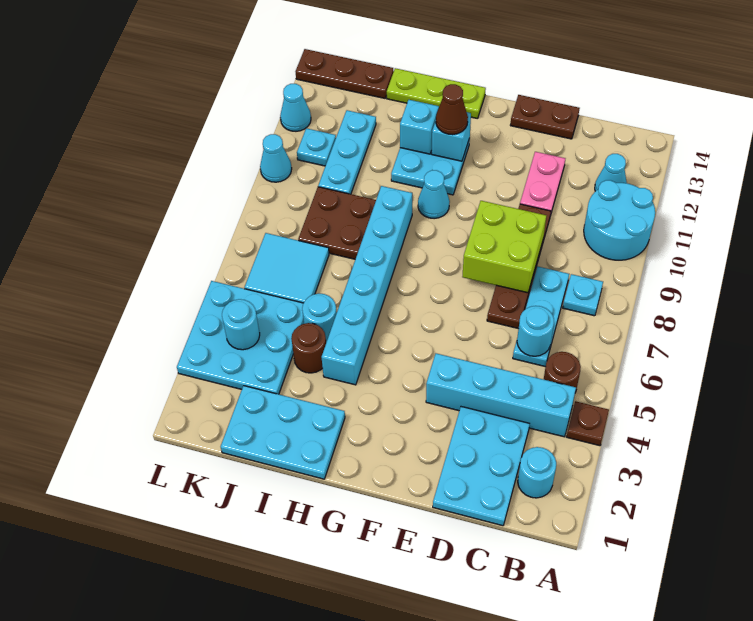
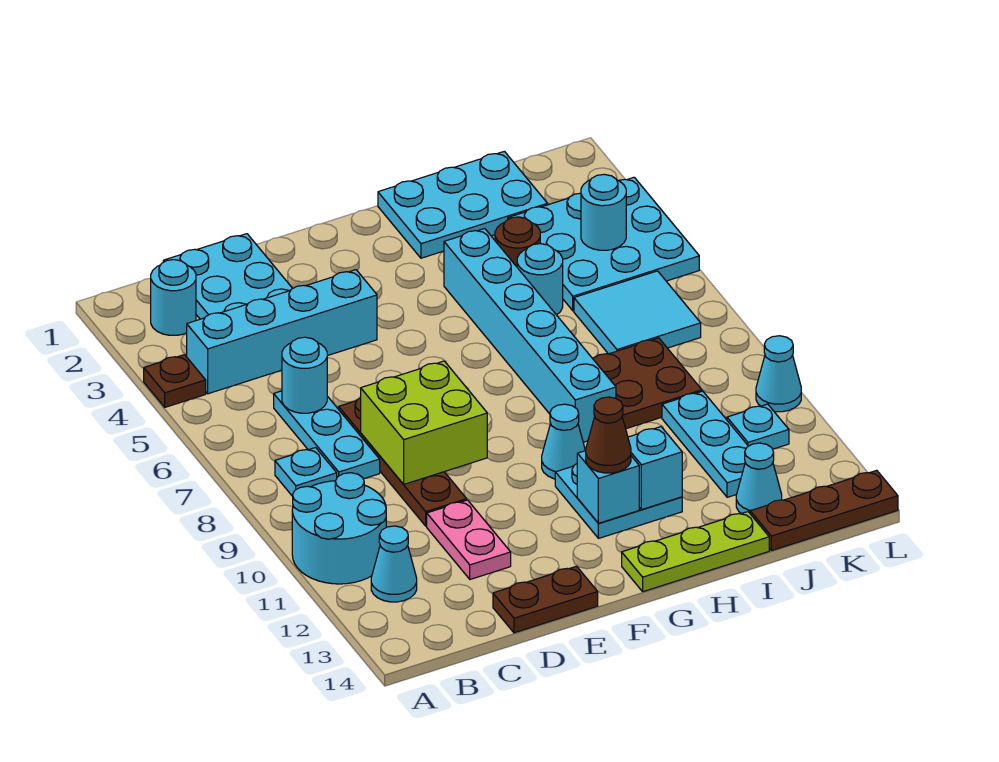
brown round brick B5 level 1 -> none
cyan cone L12 level 1 -> cyan cone J13 level 1

